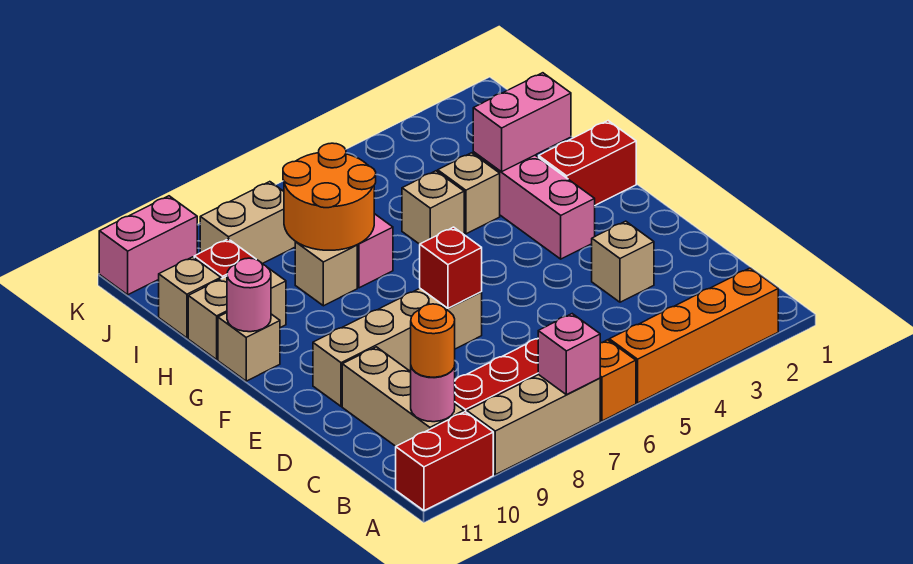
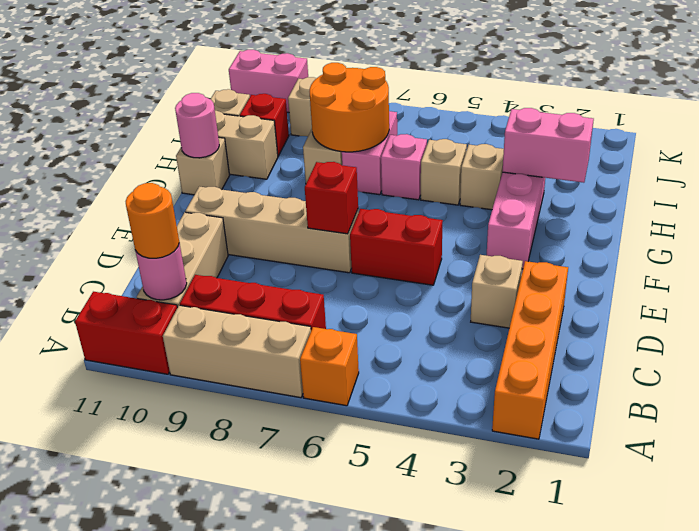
orange brick A2:A5 level 1 -> orange brick A2:D2 level 1
pink brick A7 level 2 -> pink brick H6 level 1
red brick G1:G2 level 1 -> red brick E5:E6 level 1

